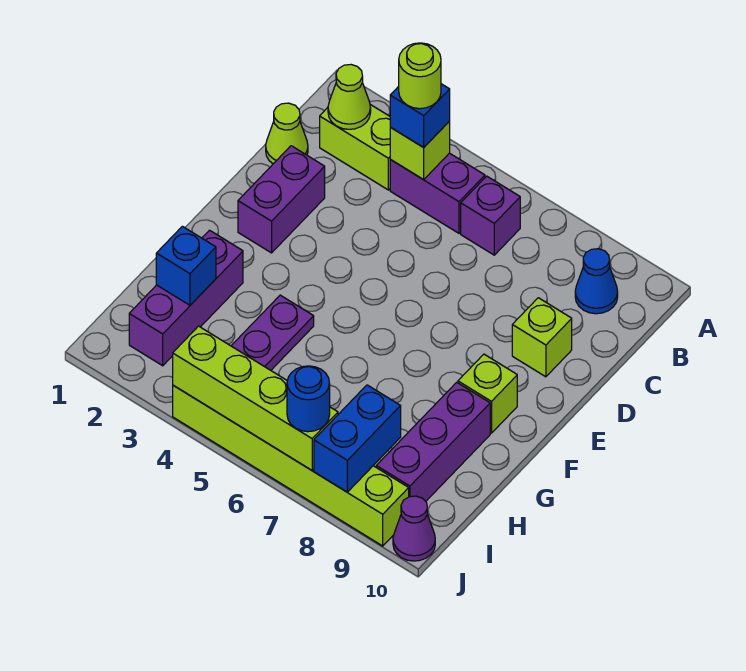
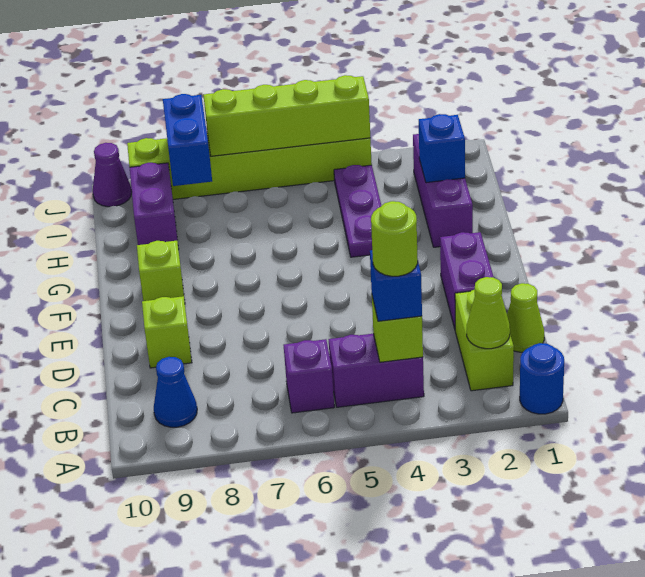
lime brick B2:B3 level 1 -> lime brick B2:C2 level 1
purple brick G9:I9 level 1 -> purple brick H9:I9 level 1
blue round brick J7 level 3 -> blue round brick A1 level 1

